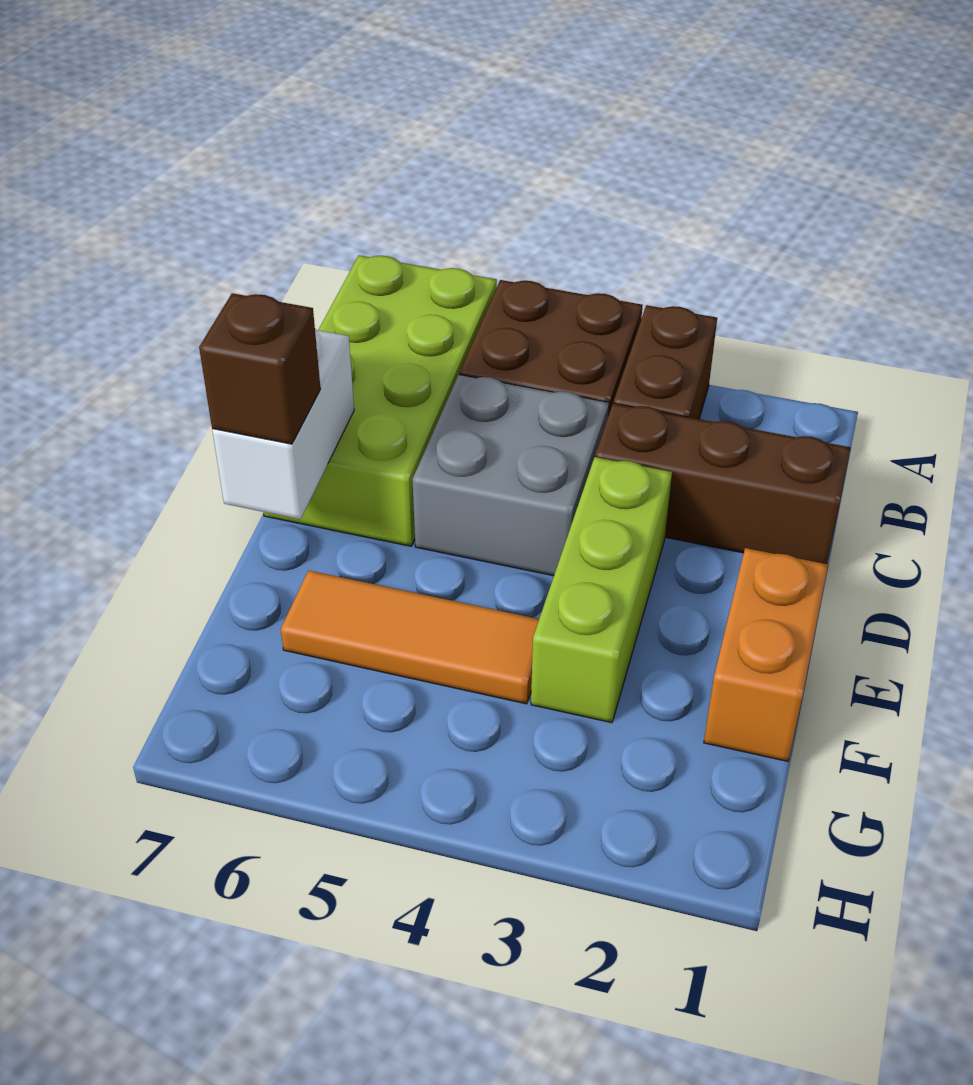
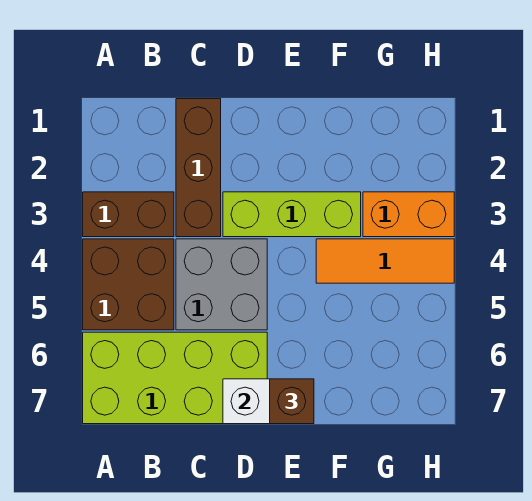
orange brick E1:F1 level 1 -> orange brick G3:H3 level 1
orange tile F4:F6 level 1 -> orange tile F4:H4 level 1

